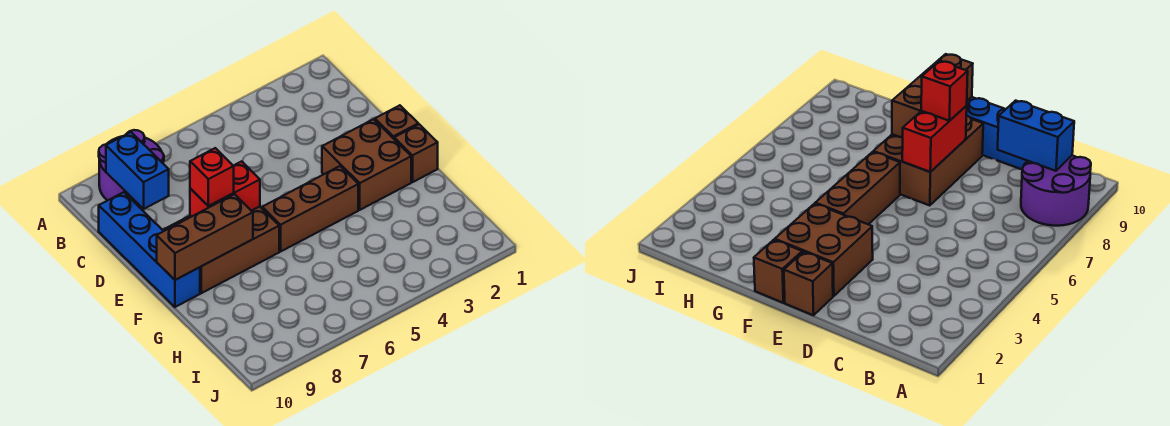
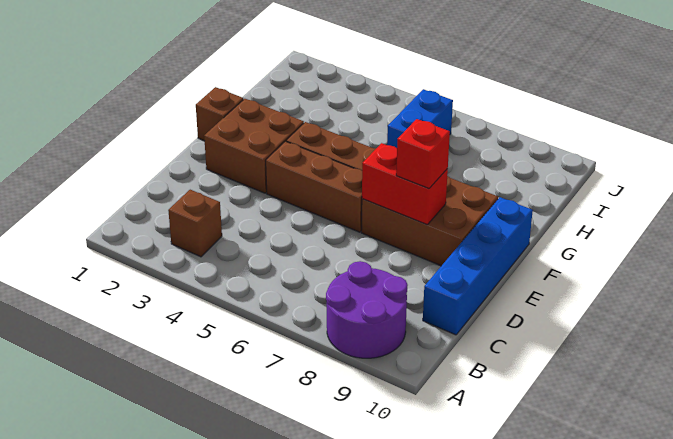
blue brick B9:C9 level 2 -> blue brick H6:I6 level 1
brown brick E1 level 1 -> brown brick B3 level 1
brown brick F8:F10 level 2 -> brown brick E4:E6 level 1

